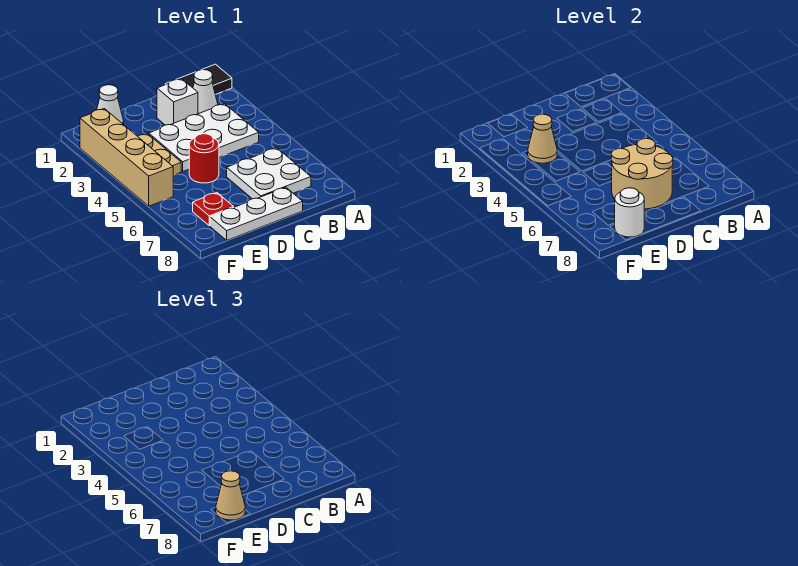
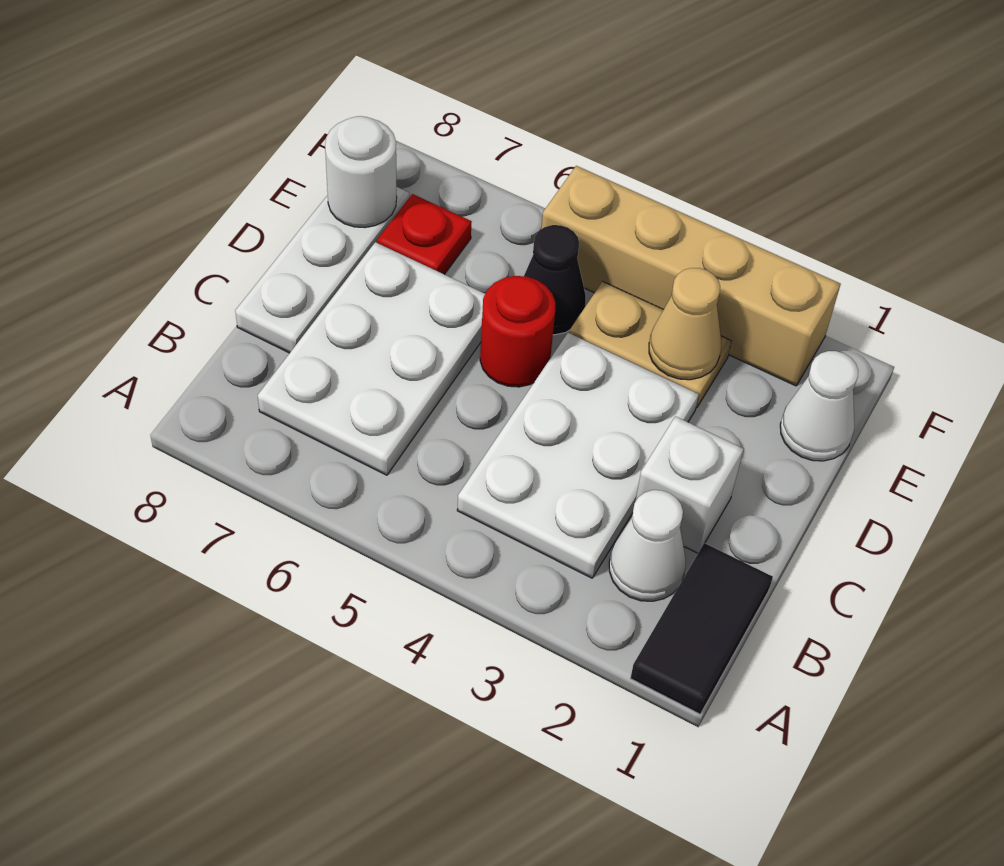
white plate B6:C7 level 1 -> white plate B6:D7 level 1
tan round brick C6:D7 level 2 -> none
none -> black cone E5 level 1
tan cone E8 level 3 -> none

